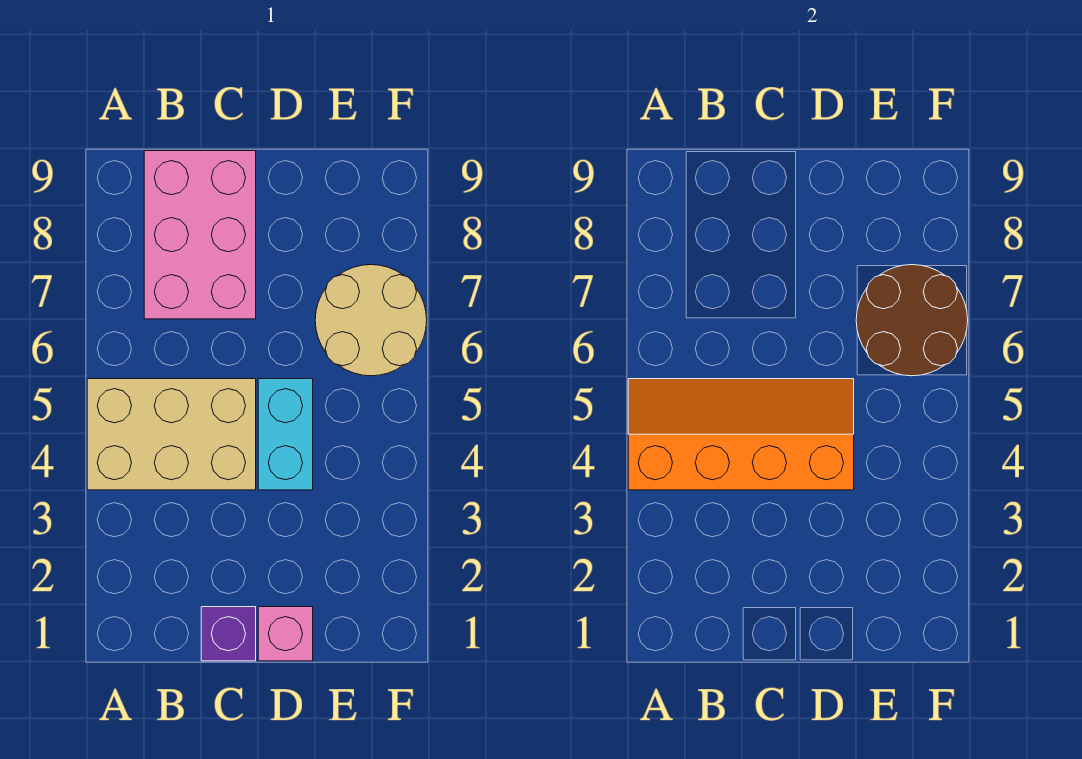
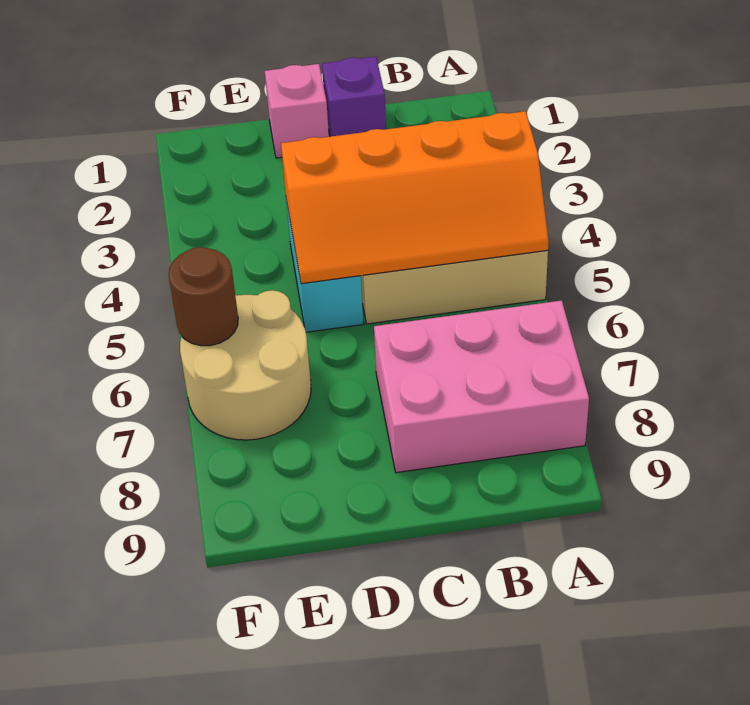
pink brick B7:C9 level 1 -> pink brick A7:C8 level 1
brown round brick E6:F7 level 2 -> brown round brick F6 level 2

